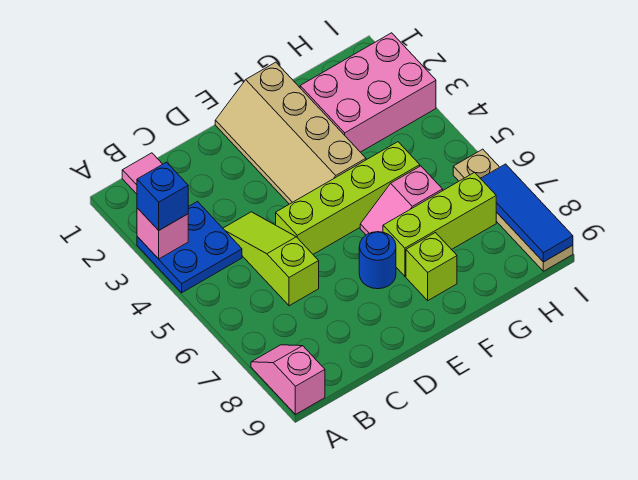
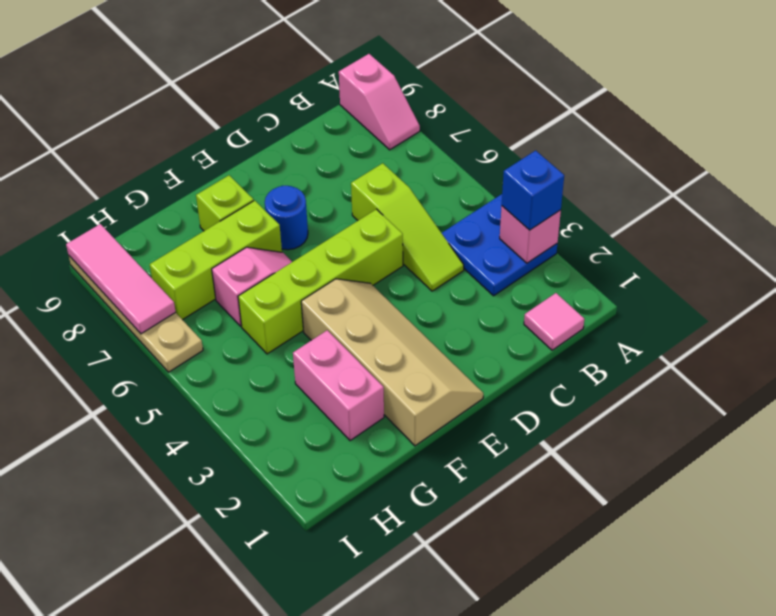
pink brick G2:I3 level 1 -> pink brick G2:G3 level 1
blue tile I7:I9 level 2 -> pink tile I7:I9 level 2

